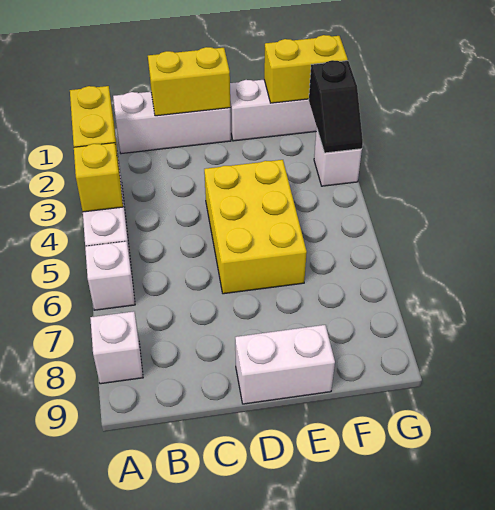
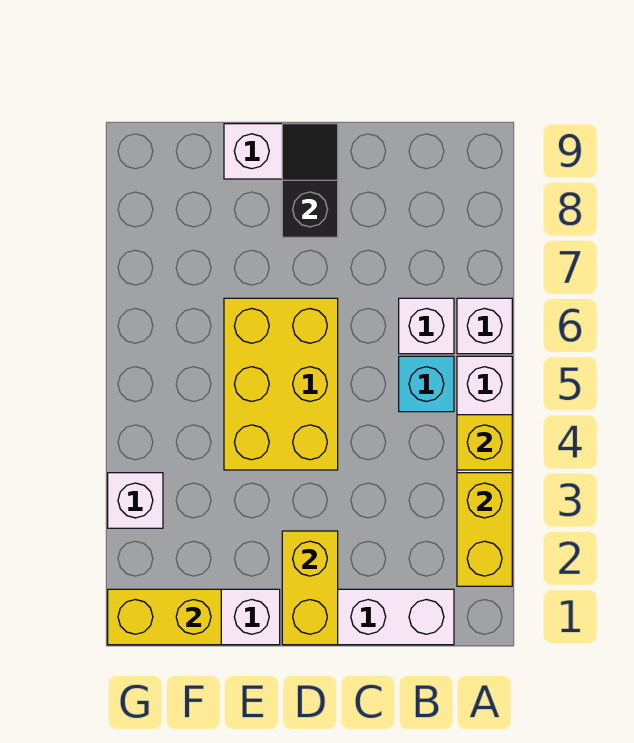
white brick A8 level 1 -> white brick B6 level 1
none -> cyan brick B5 level 1
yellow brick C1:D1 level 2 -> yellow brick D1:D2 level 2
black slope G2:G3 level 2 top 2 -> black slope D8:D9 level 2 top 8

